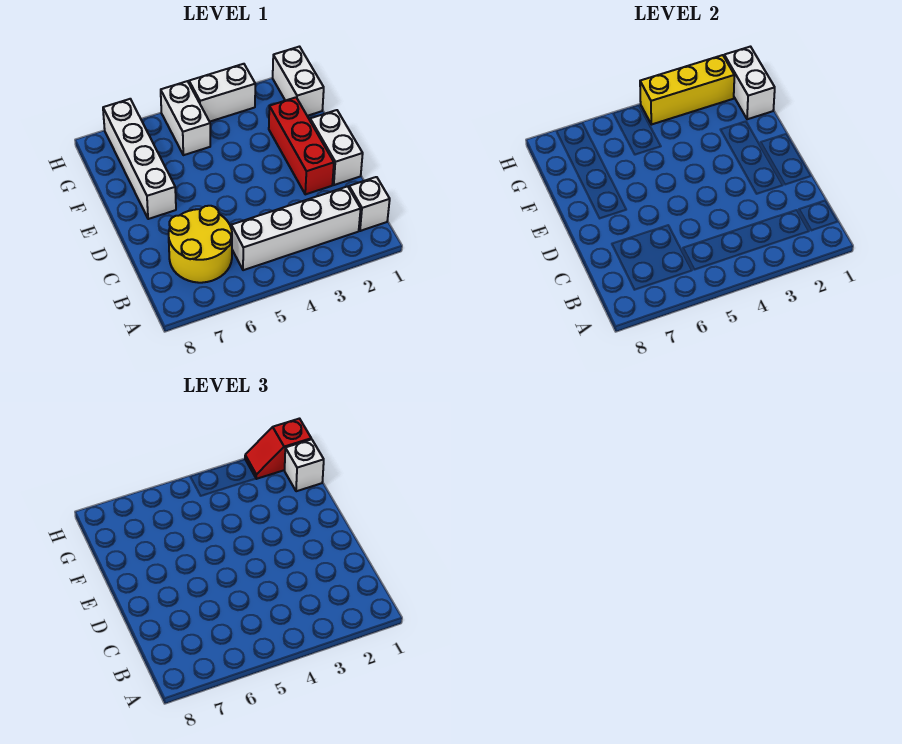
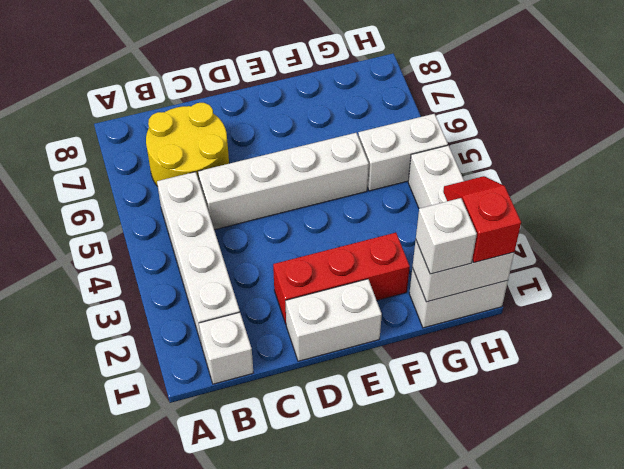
white brick E7:H7 level 1 -> white brick C5:F5 level 1
yellow brick H2:H4 level 2 -> none

